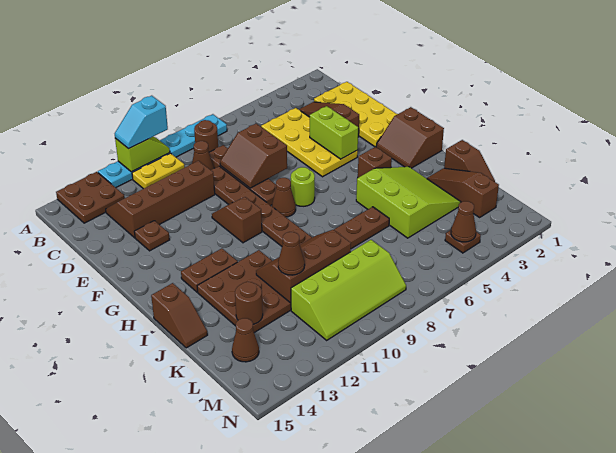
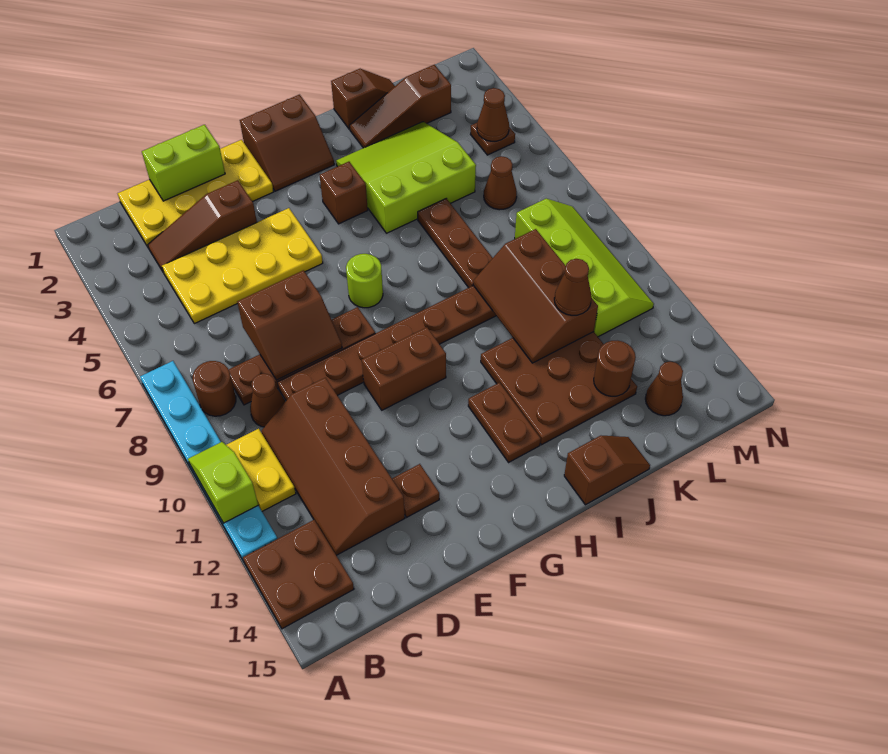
cyan slope A10:A11 level 3 top 10 -> none
lime brick E4:F4 level 2 -> lime brick D1:E1 level 2
brown slope F10:G10 level 1 top G -> brown brick F10:G10 level 1
brown cone G8 level 1 -> brown cone L6 level 1

